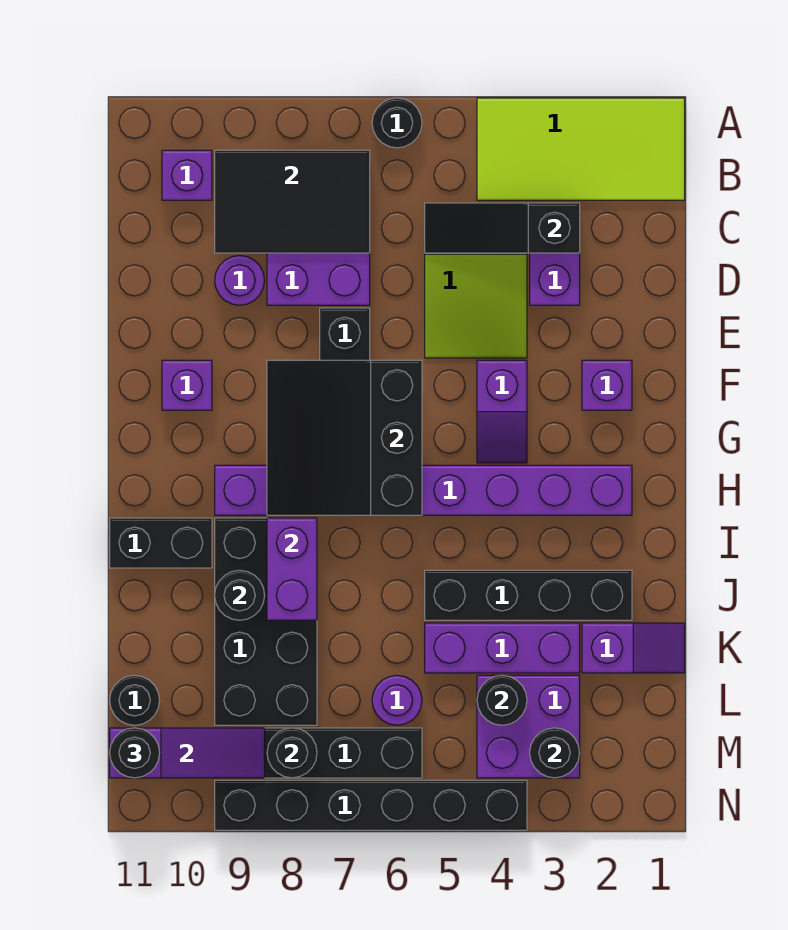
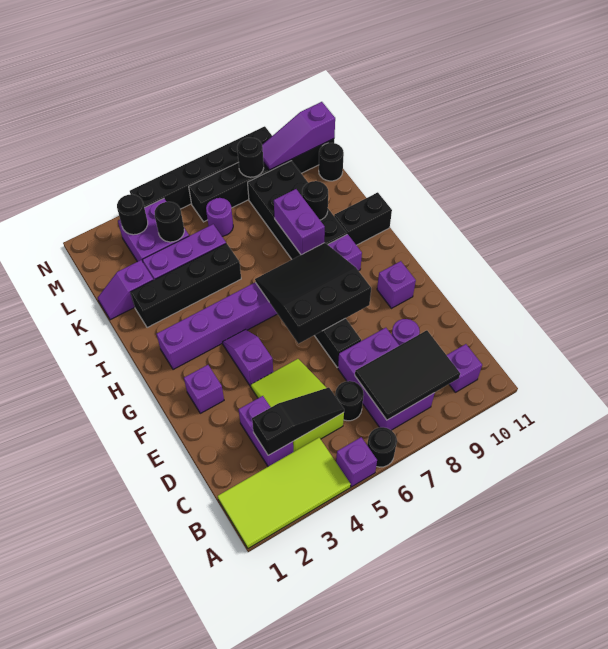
none -> purple brick A5 level 1
black slope F6:H8 level 2 top 6 -> black slope F6:H8 level 2 top F
black round brick M11 level 3 -> black round brick C6 level 1

